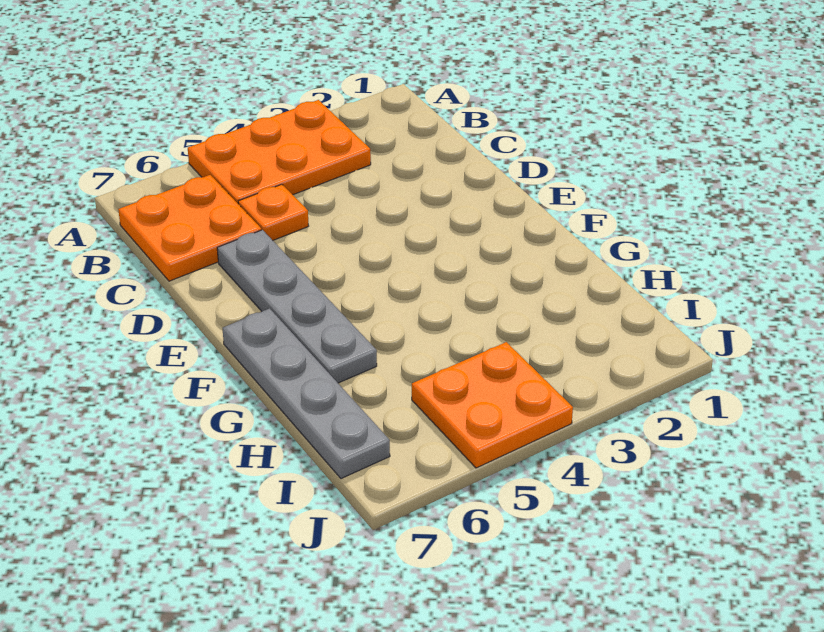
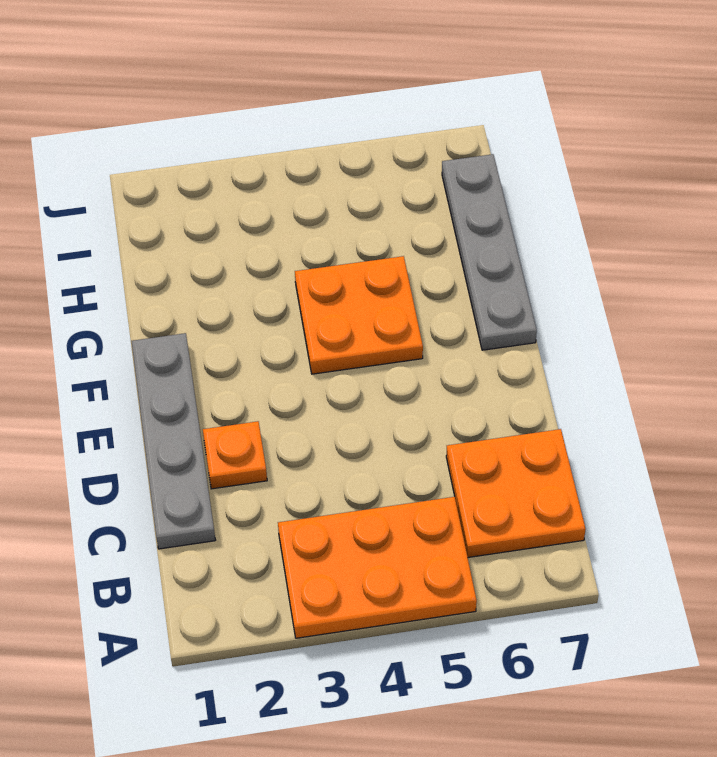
orange plate C5 level 1 -> orange plate D2 level 1
grey plate D6:G6 level 1 -> grey plate C1:F1 level 1
orange plate I4:J5 level 1 -> orange plate F4:G5 level 1

